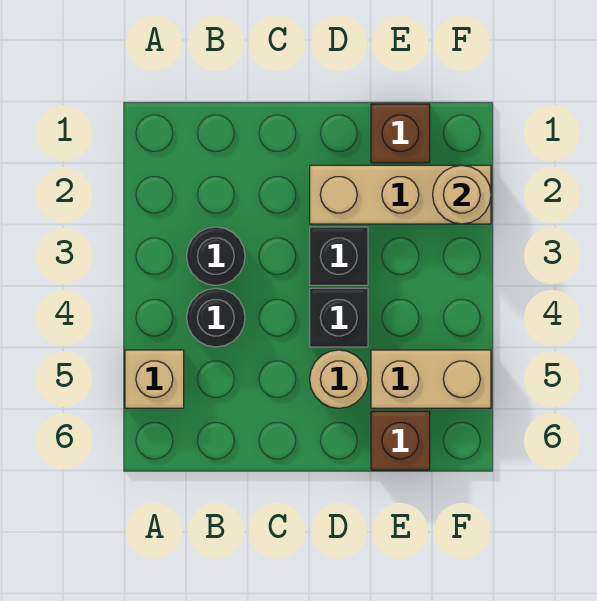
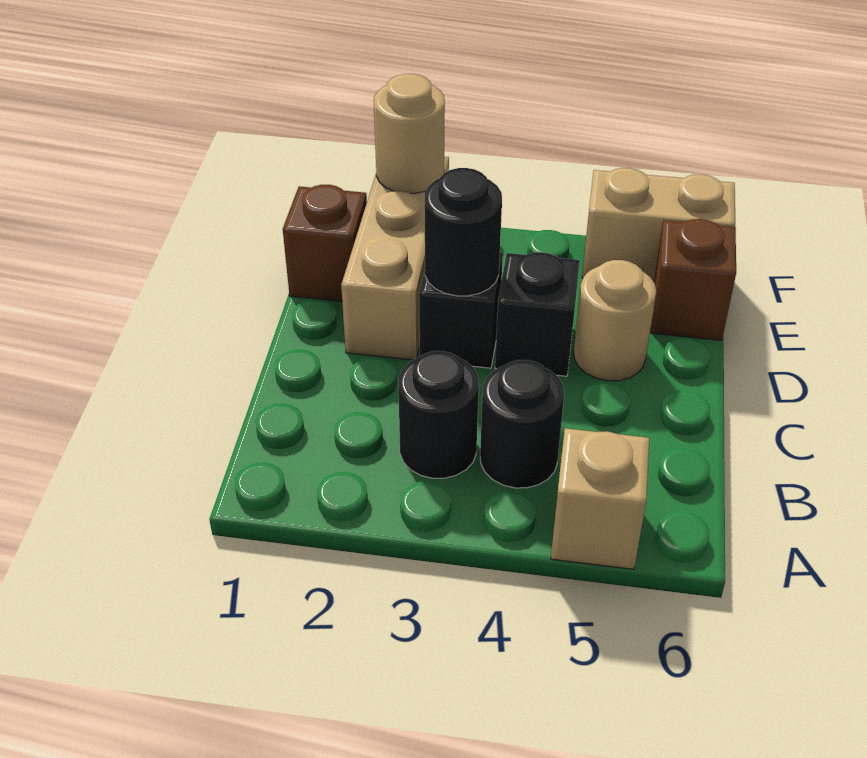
none -> black round brick D3 level 2
tan brick E5:F5 level 1 -> tan brick F5:F6 level 1

